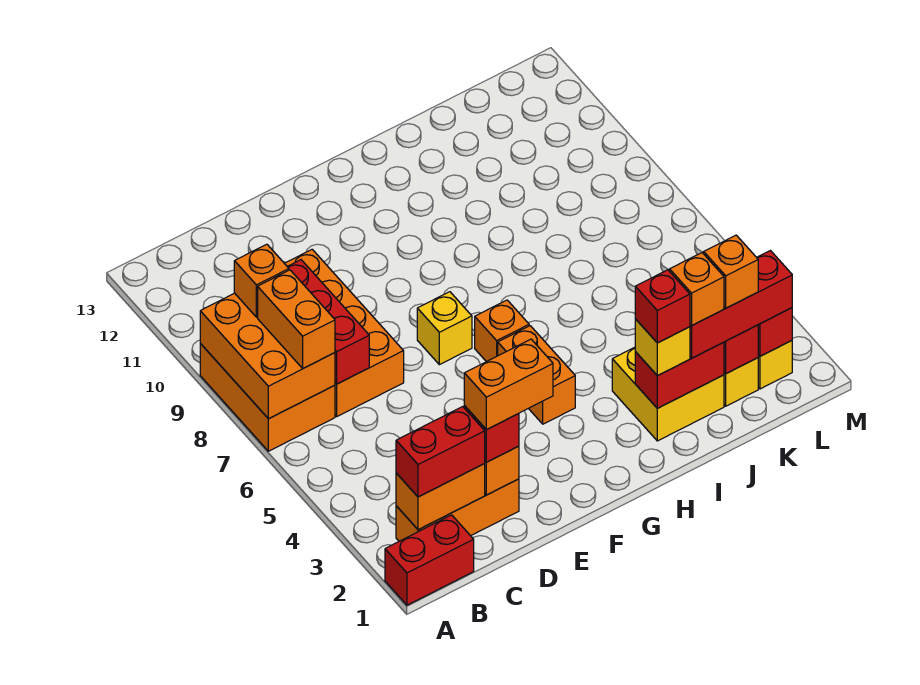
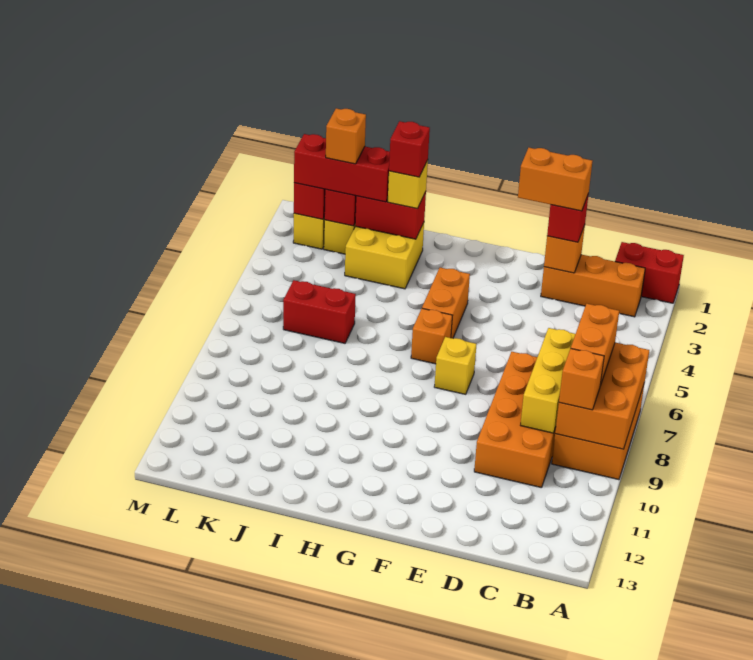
orange brick B2:C2 level 2 -> none
red brick B2:C2 level 3 -> red brick J6:K6 level 1
red brick C7:C9 level 2 -> yellow brick C7:C9 level 2
orange brick J2 level 4 -> none

